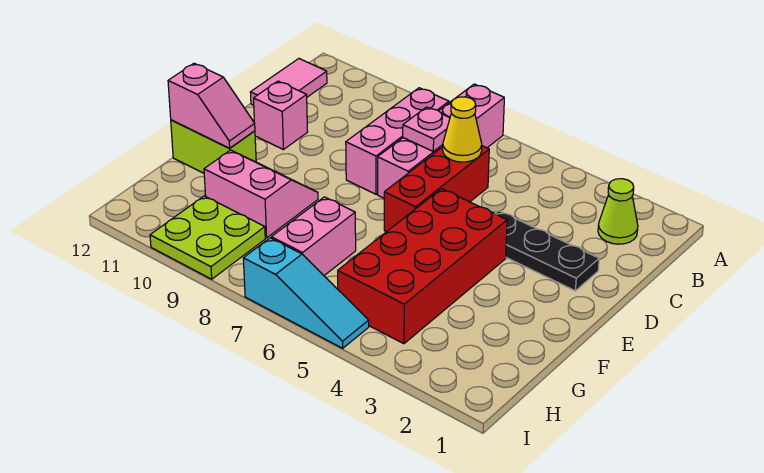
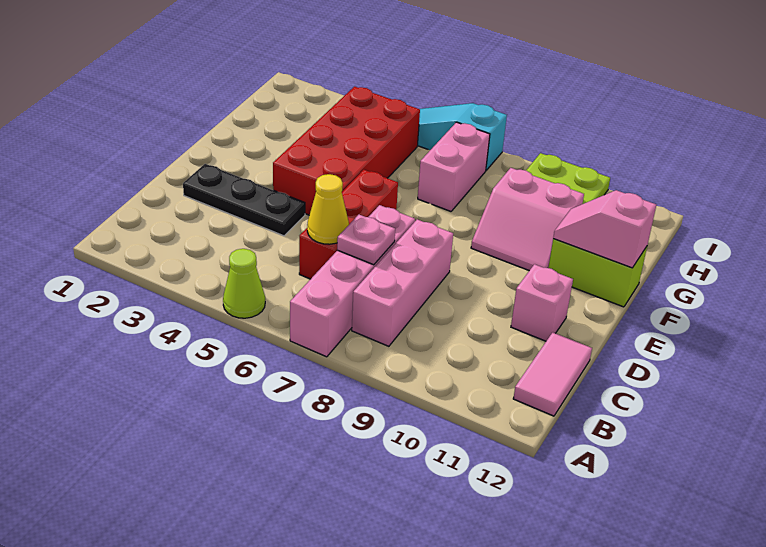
lime cone B2 level 1 -> lime cone A5 level 1

